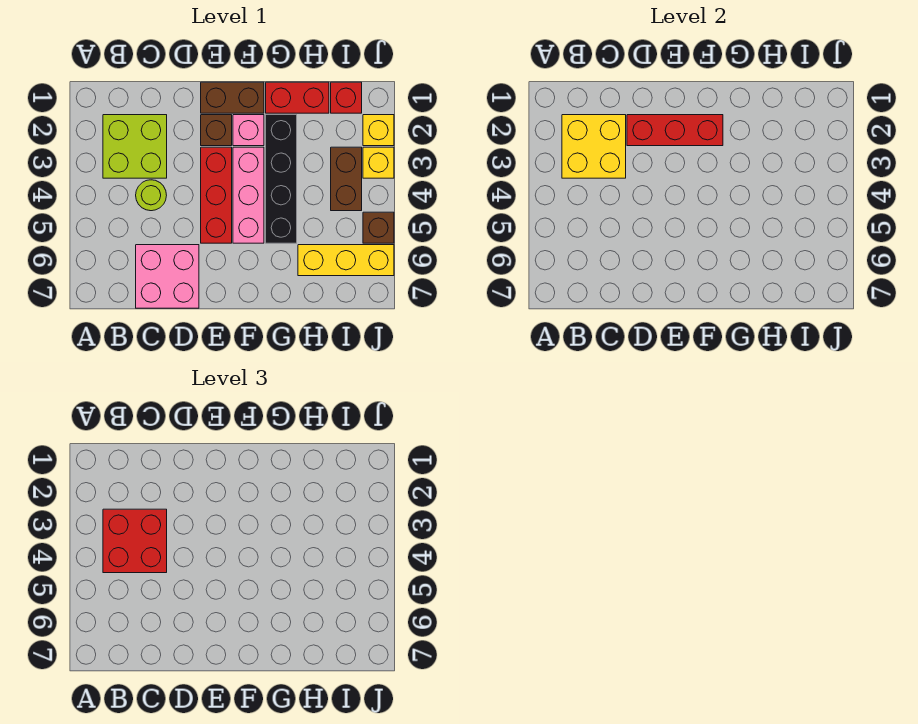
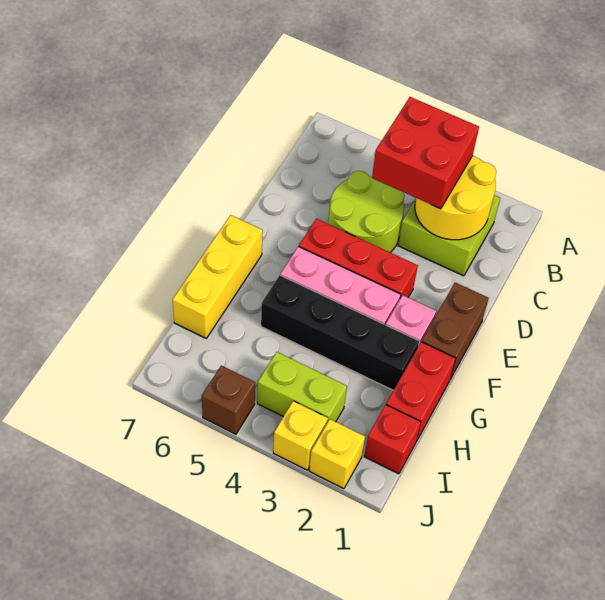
yellow brick B2:C3 level 2 -> yellow round brick B2:C3 level 2
lime round brick C4 level 1 -> lime round brick C4:D5 level 1
pink brick C6:D7 level 1 -> none
red brick D2:F2 level 2 -> none
brown brick E2 level 1 -> none
yellow brick H6:J6 level 1 -> yellow brick F7:H7 level 1
brown brick I3:I4 level 1 -> lime brick I3:I4 level 1

